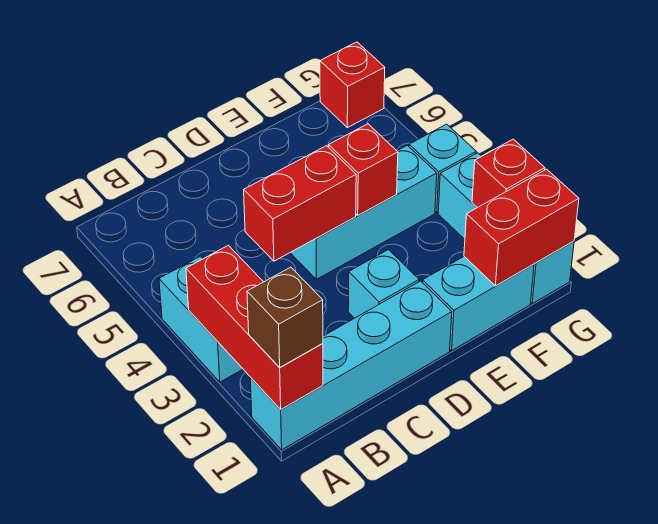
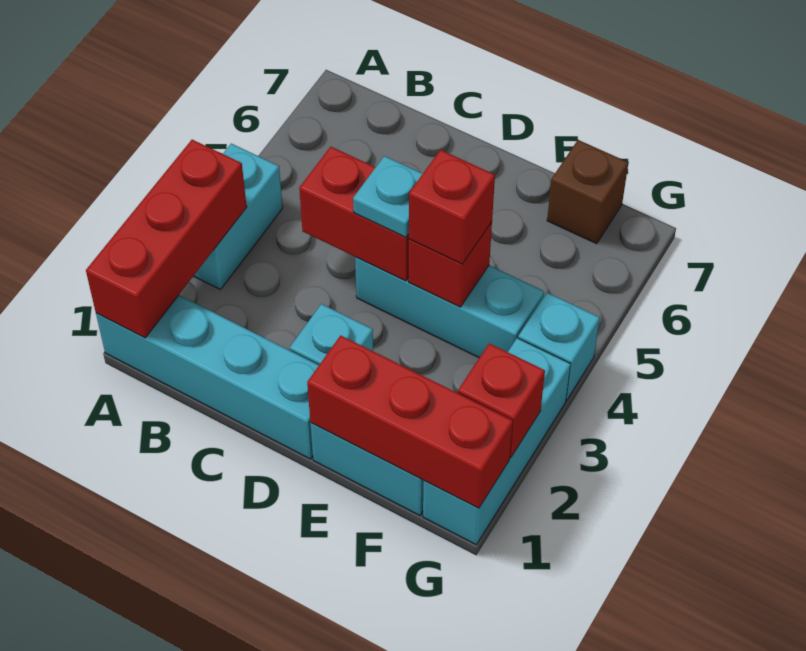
brown brick A1 level 3 -> brown brick F7 level 1
none -> cyan plate D4 level 3
red brick F1:G1 level 2 -> red brick E1:G1 level 2
red brick G7 level 1 -> red brick E4 level 3

